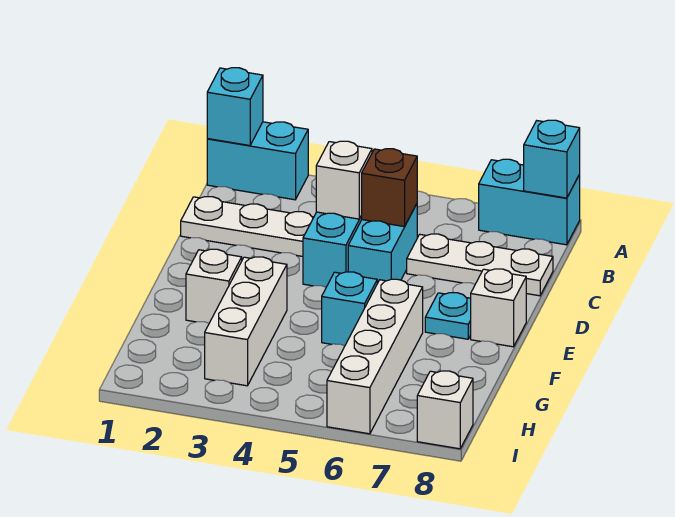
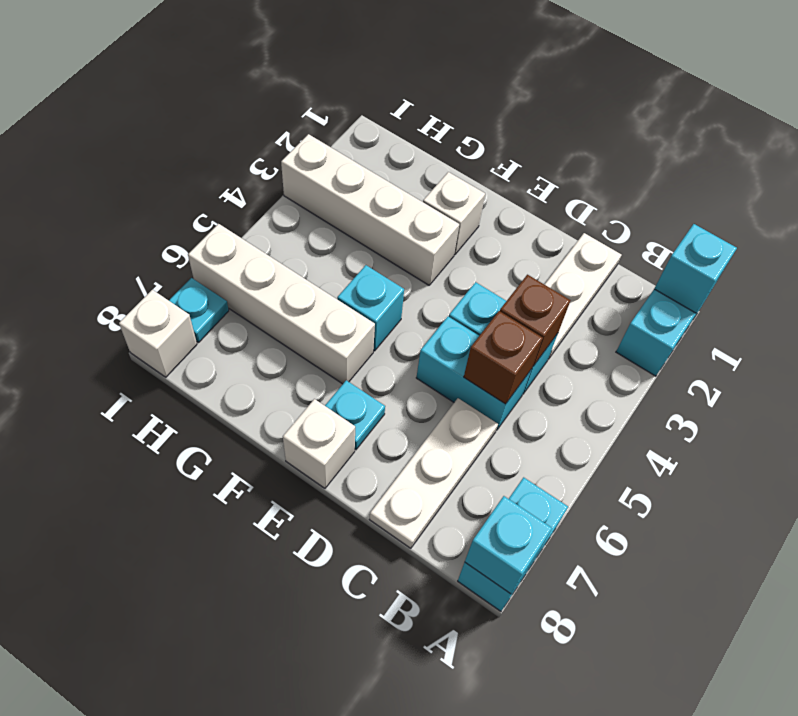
white brick C4 level 2 -> brown brick C4 level 2
white brick F3:H3 level 1 -> white brick F3:I3 level 1
none -> cyan plate I7 level 1

